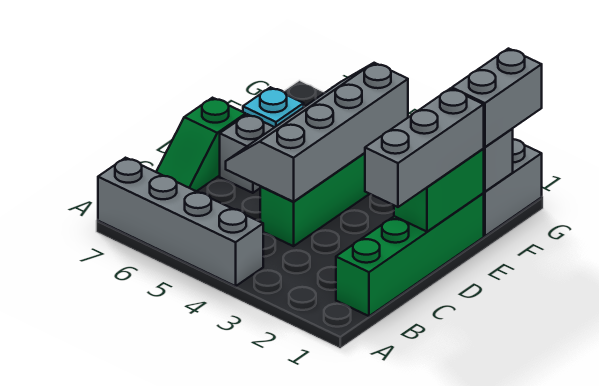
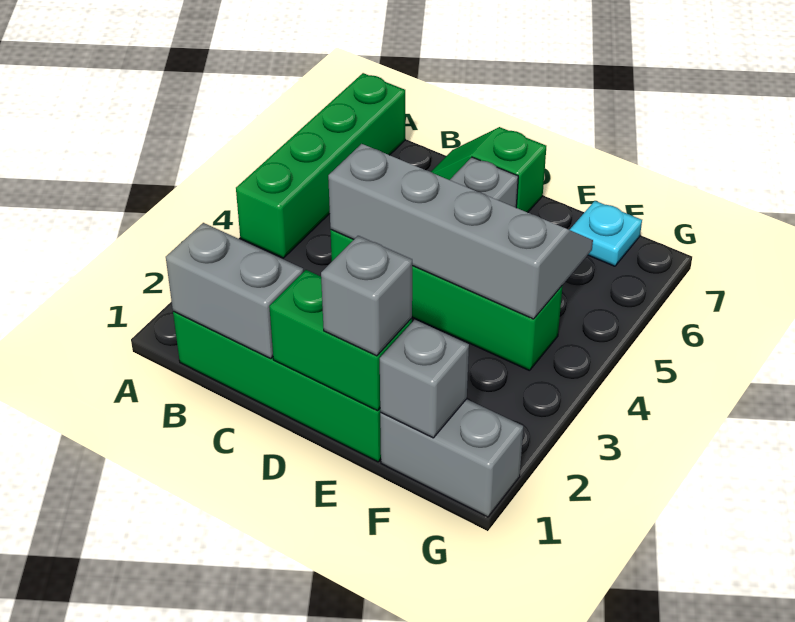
grey brick A4:A7 level 1 -> green brick A4:A7 level 1
grey brick C1:E1 level 3 -> grey brick E1 level 3
grey brick F1:G1 level 3 -> grey brick B1:C1 level 2

